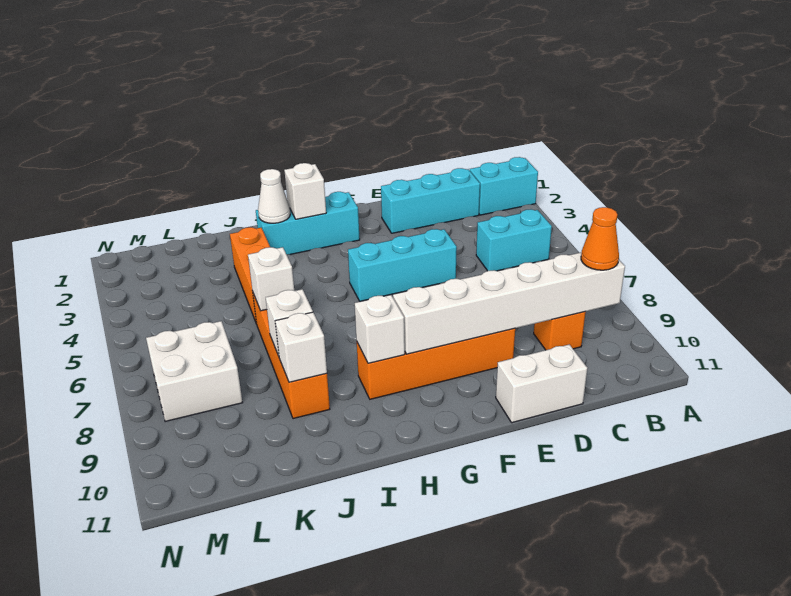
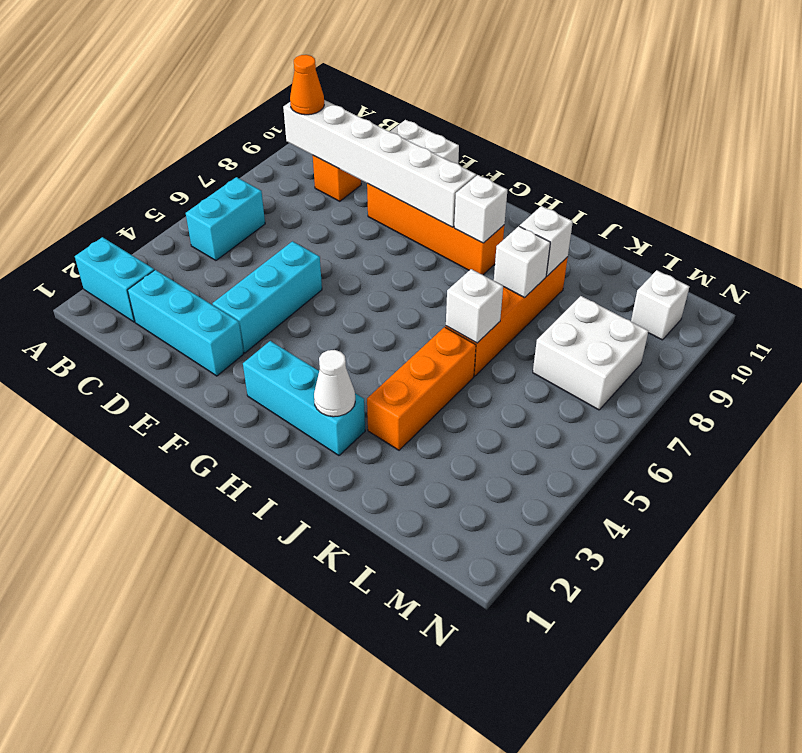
cyan brick B5:C5 level 1 -> cyan brick B5:B6 level 1
cyan brick E5:G5 level 1 -> cyan brick E3:E5 level 1
white brick H2 level 2 -> white brick M10 level 1

